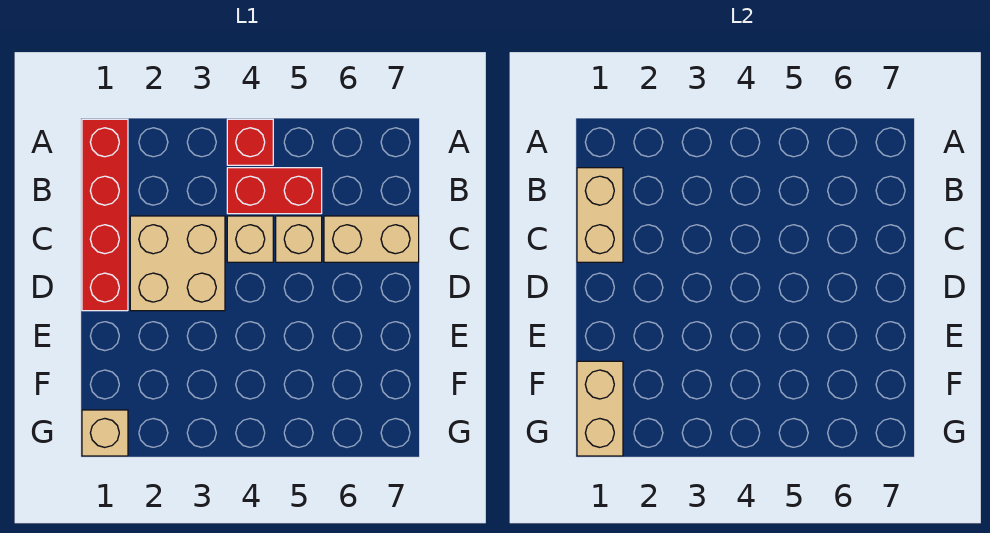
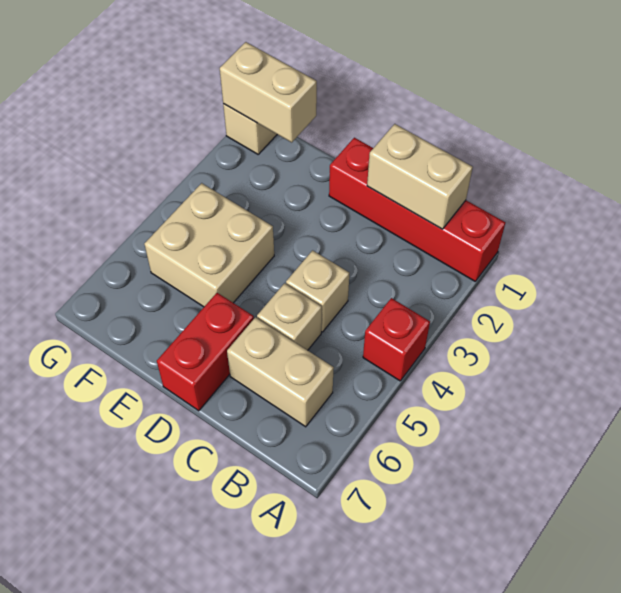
red brick B4:B5 level 1 -> red brick D6:D7 level 1
tan brick C2:D3 level 1 -> tan brick E4:F5 level 1
tan brick C6:C7 level 1 -> tan brick B6:C6 level 1

